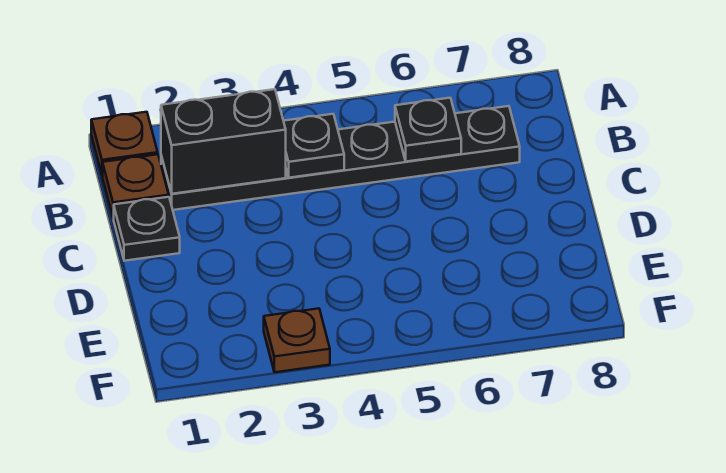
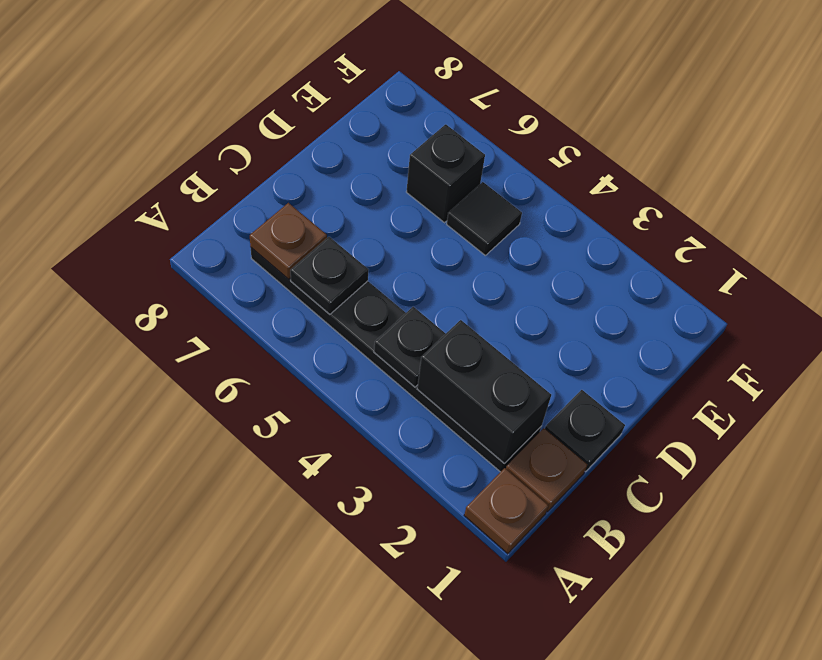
none -> black tile E5 level 1
none -> black brick E6 level 1
brown plate F3 level 1 -> brown plate B7 level 2

